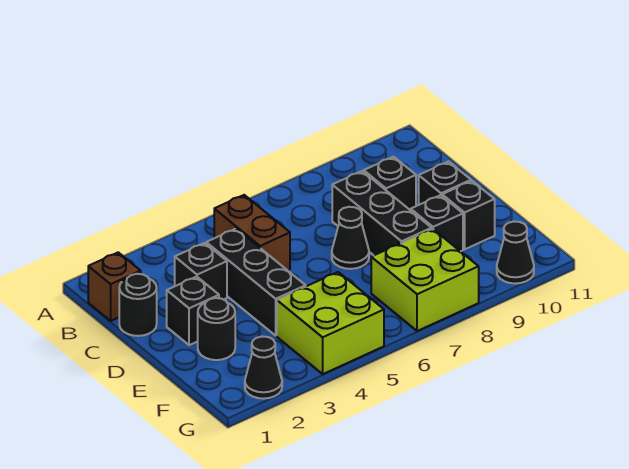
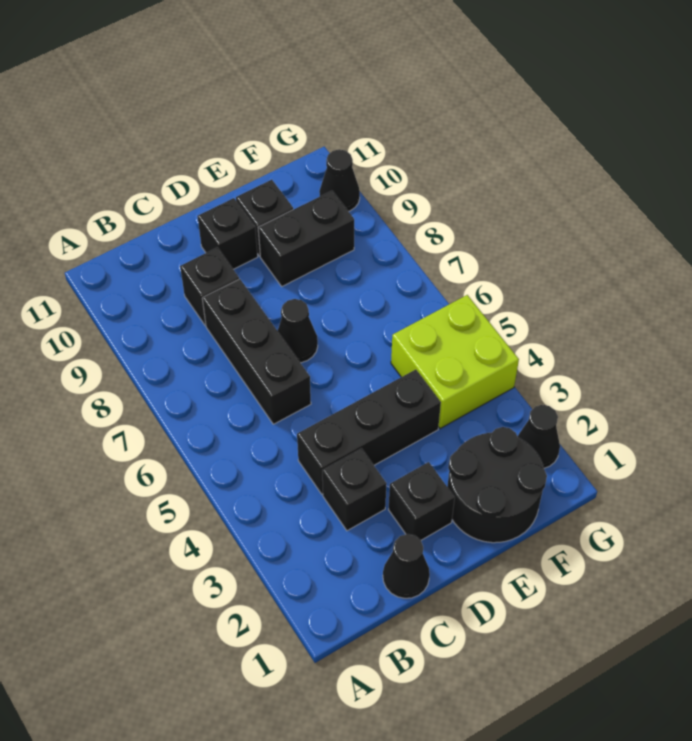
brown brick B1 level 1 -> none
brown brick B5:C5 level 1 -> none
black round brick C1 level 1 -> black cone C1 level 1
black brick C8:E8 level 1 -> black brick C6:C8 level 1
black round brick E2 level 1 -> black round brick E1:F2 level 1
black brick E9 level 1 -> black brick E9:F9 level 1
lime brick F7:G8 level 1 -> none

